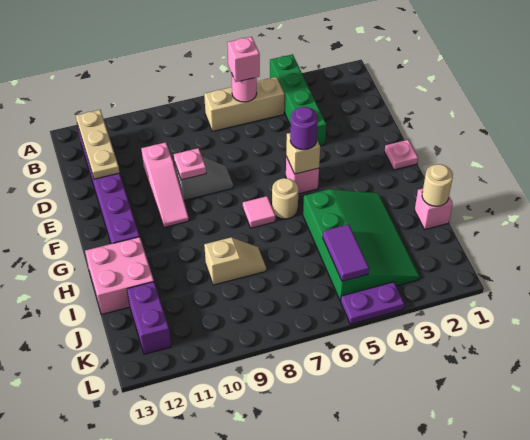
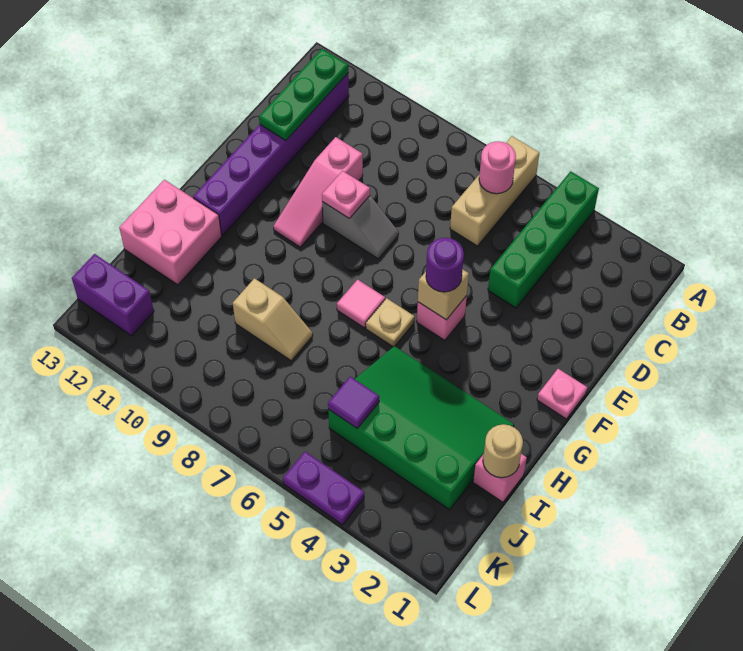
tan brick B5:B7 level 1 -> tan brick A6:C6 level 1
pink brick B6 level 3 -> none
tan plate B12:D12 level 2 -> green plate B12:D12 level 2
tan round brick G6 level 1 -> tan plate G6 level 1
green slope H3:K5 level 1 top 5 -> green slope H2:J5 level 1 top J
purple tile J5:K5 level 2 -> purple tile J5 level 2
purple brick J12:K12 level 1 -> purple brick K12:K13 level 1

